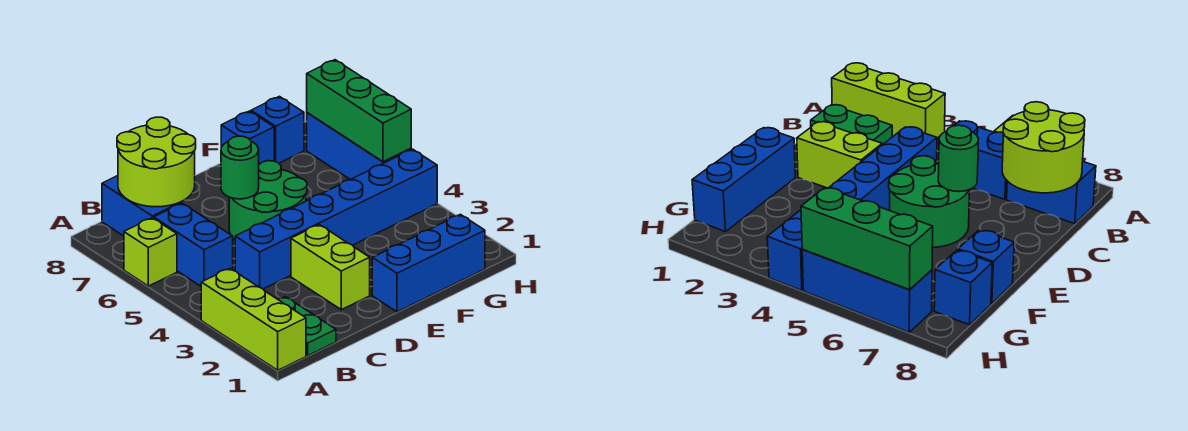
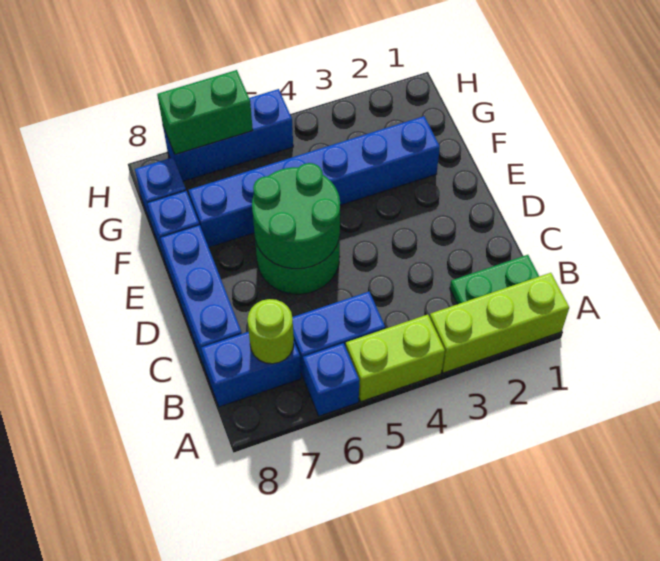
lime brick A6 level 1 -> blue brick A6 level 1
lime round brick B7:C8 level 2 -> lime round brick B7 level 2
blue brick C4:H4 level 1 -> blue brick F2:F7 level 1
lime brick D2:D3 level 1 -> lime brick A4:A5 level 1
green round brick D6 level 2 -> green round brick D5:E6 level 2
blue brick E1:G1 level 1 -> blue brick C8:E8 level 1
green brick H5:H7 level 2 -> green brick H6:H7 level 2

